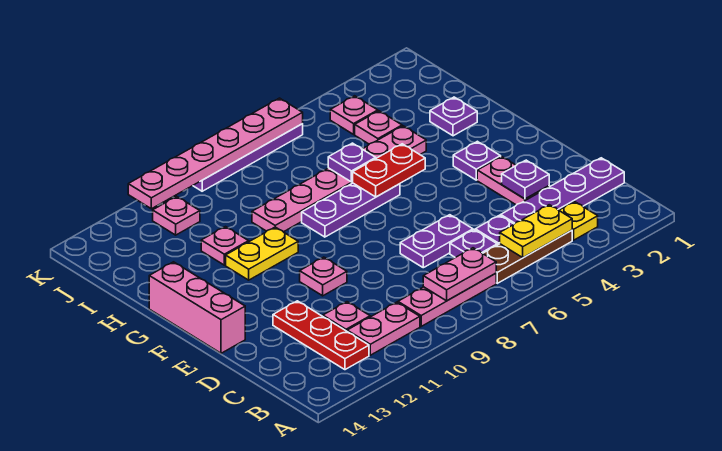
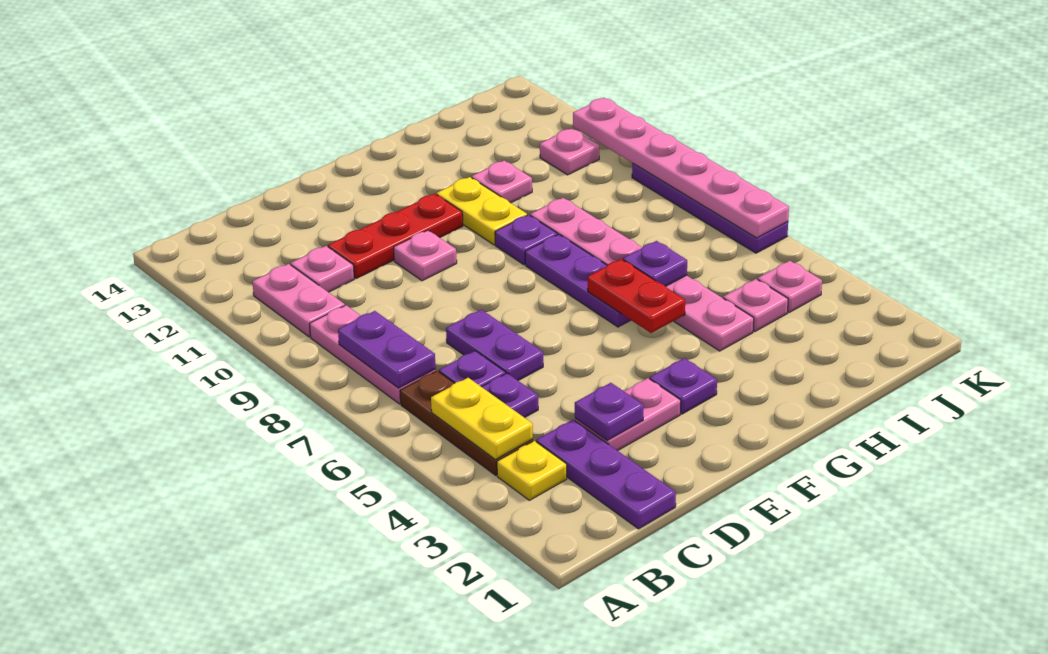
pink plate B7:B8 level 2 -> purple plate B7:B8 level 2
red plate B12:D12 level 1 -> red plate D11:F11 level 1
purple plate C1:C4 level 1 -> purple plate C1:C3 level 1
pink brick E14:G14 level 1 -> none
purple plate H2 level 1 -> purple plate G9 level 1

